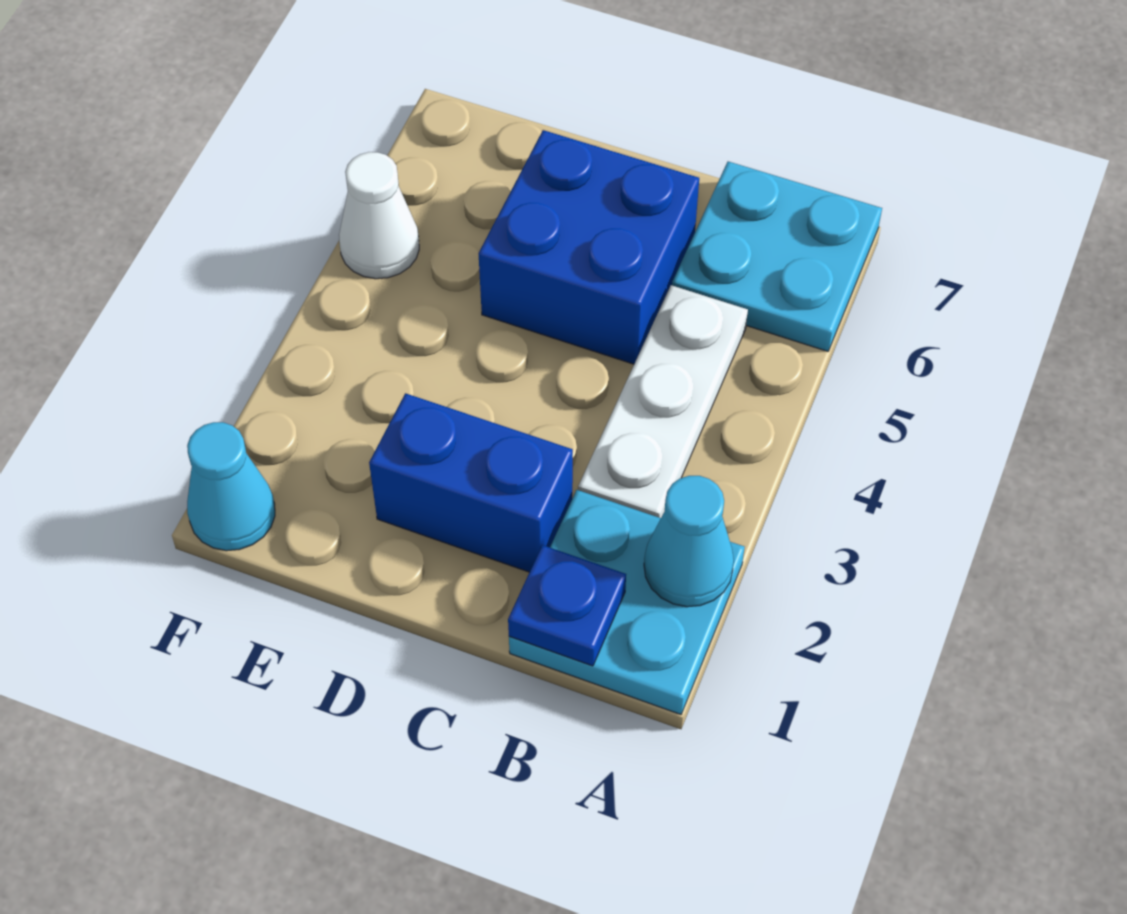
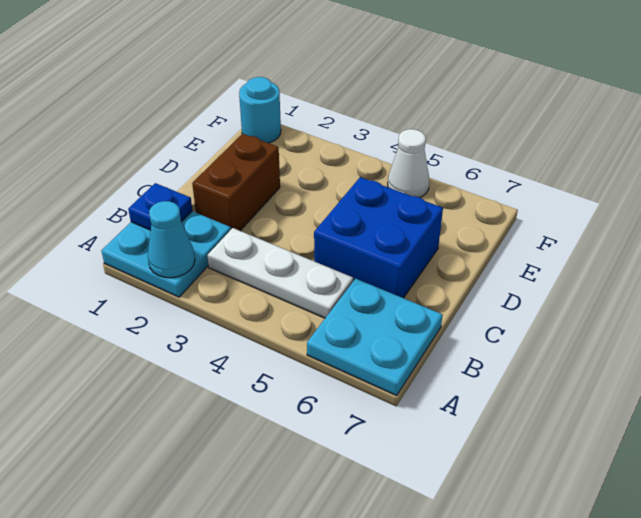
blue brick C2:D2 level 1 -> brown brick C2:D2 level 1
cyan cone F1 level 1 -> cyan round brick F1 level 1

